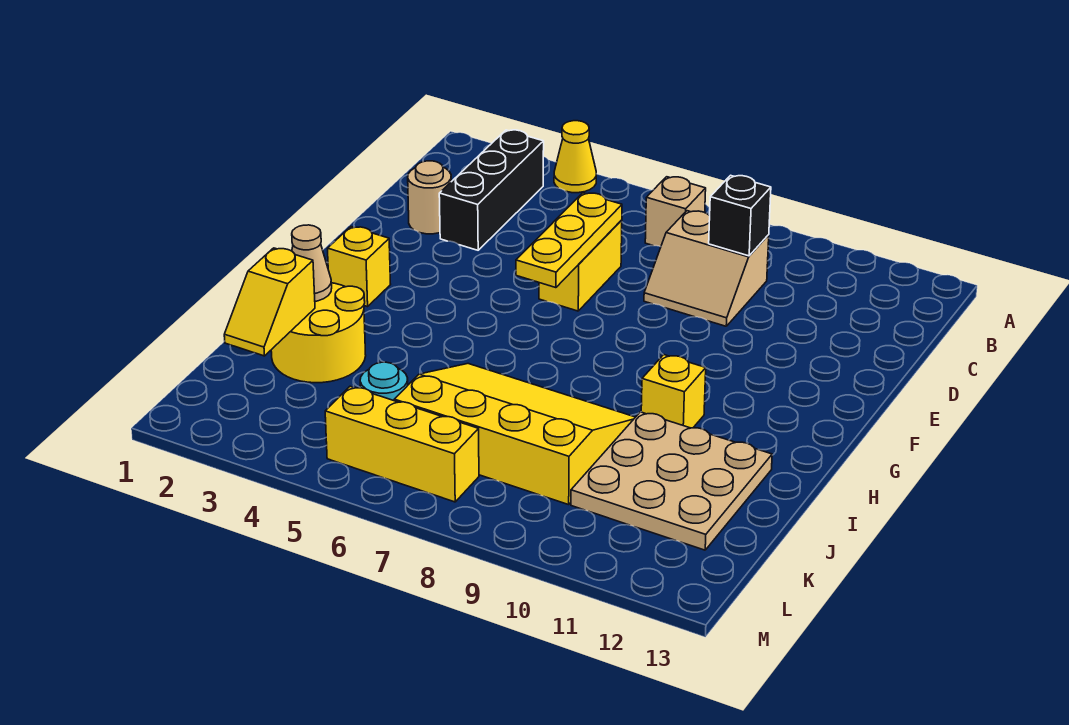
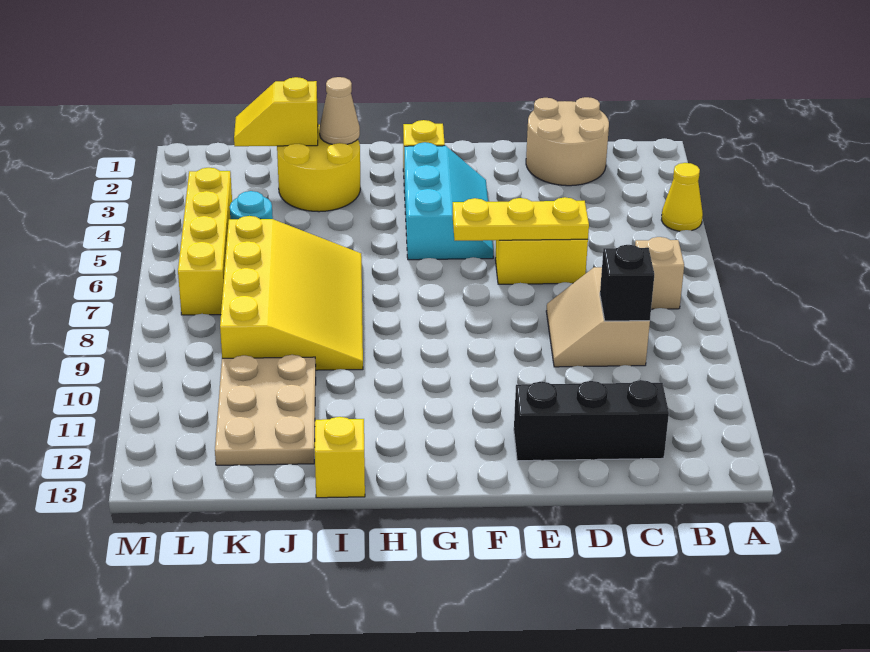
black brick B3:D3 level 1 -> black brick C12:E12 level 1
tan round brick D2 level 1 -> tan round brick C1:D2 level 1
none -> cyan slope F3:G5 level 1 top G
yellow brick H10 level 1 -> yellow brick I13 level 1
tan plate I10:K12 level 1 -> tan plate J10:K12 level 1
yellow brick L5:L7 level 1 -> yellow brick L4:L7 level 1

